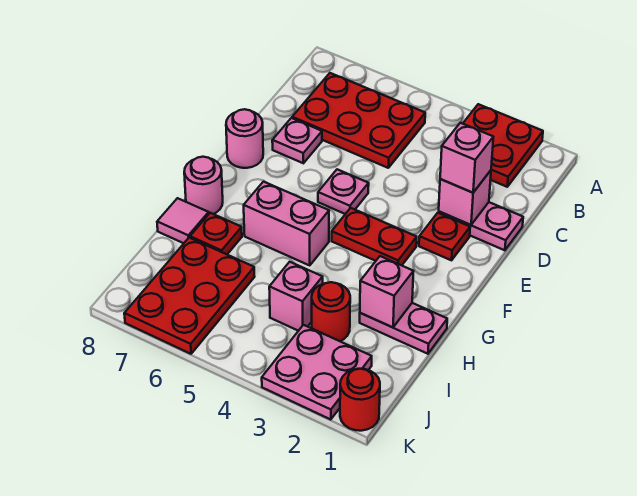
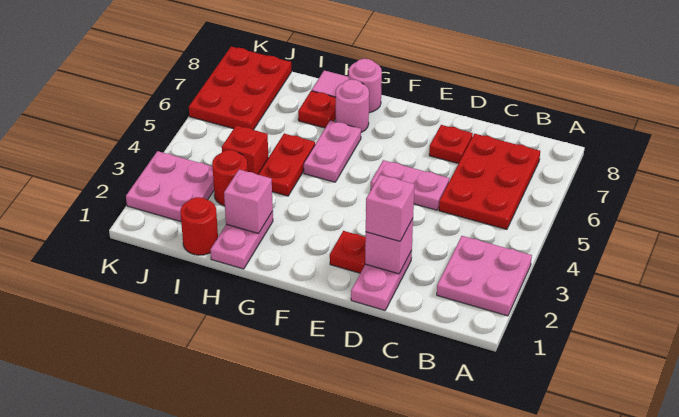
red plate A2:B3 level 1 -> pink plate A2:B3 level 1
pink plate D7 level 1 -> red plate D7 level 1
pink plate E5 level 1 -> pink plate D5:E5 level 1
pink round brick E8 level 1 -> pink round brick G7 level 1
red plate F3:F4 level 1 -> red plate H4:H5 level 1
pink brick G5:G6 level 1 -> pink plate G5:G6 level 1
pink brick I4 level 1 -> red brick I4 level 1
red plate I6:K7 level 1 -> red plate J6:K8 level 1
red round brick K1 level 1 -> red round brick I1 level 1

